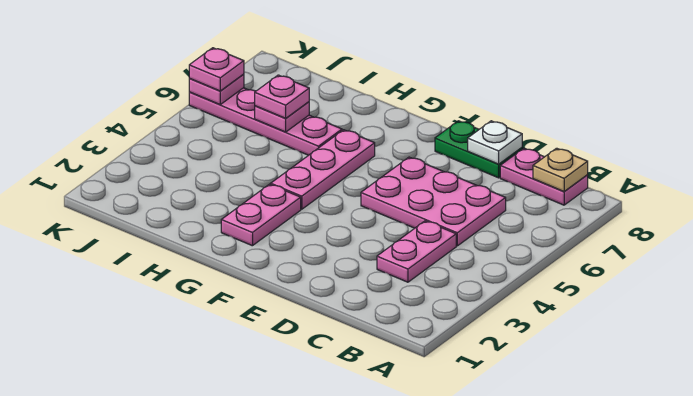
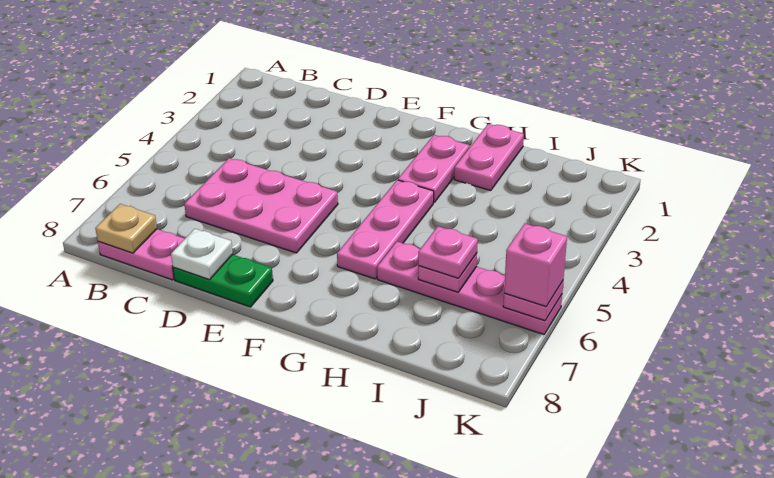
pink plate C3:C4 level 1 -> pink plate H1:H2 level 1
pink plate K6 level 3 -> pink brick K6 level 3

